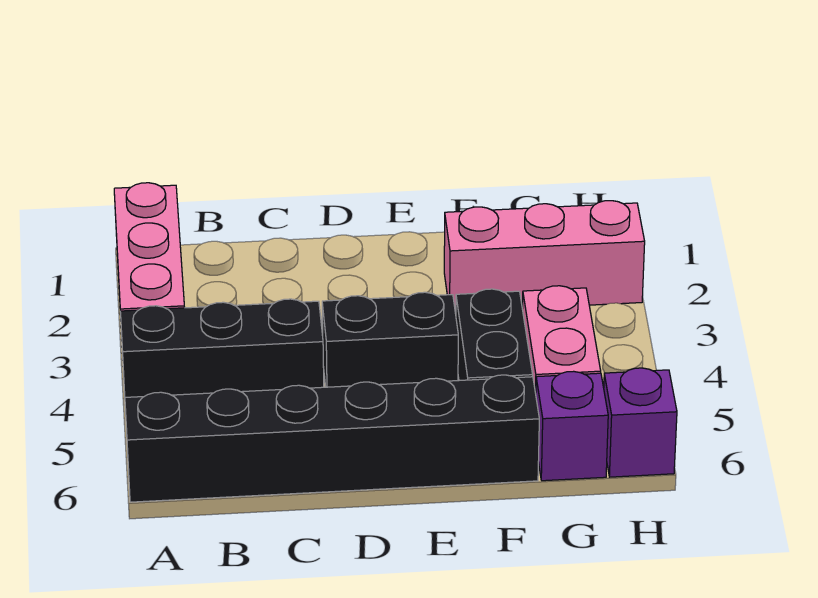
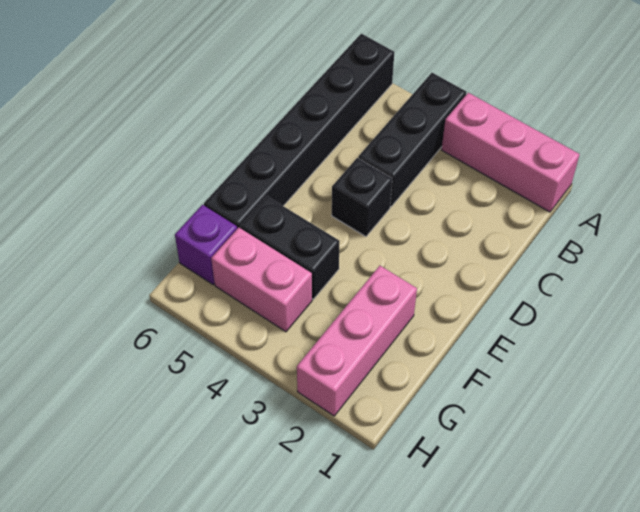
black brick D4:E4 level 1 -> black brick D4 level 1
purple brick H6 level 1 -> none

